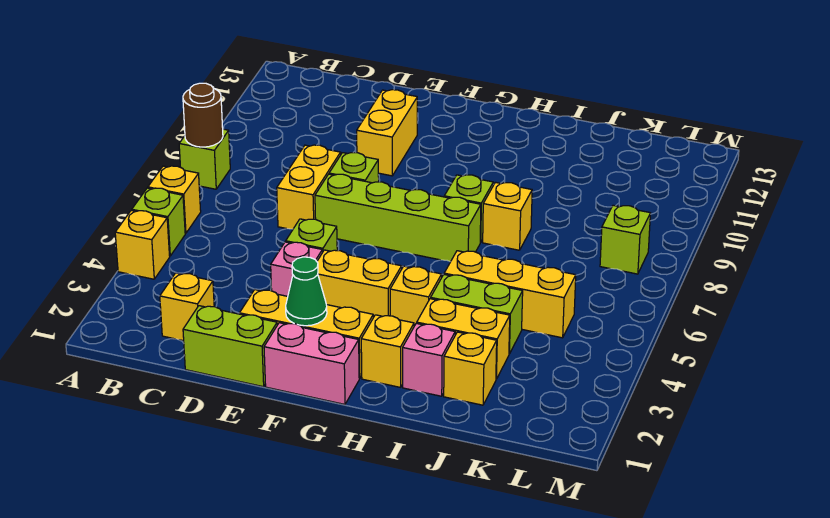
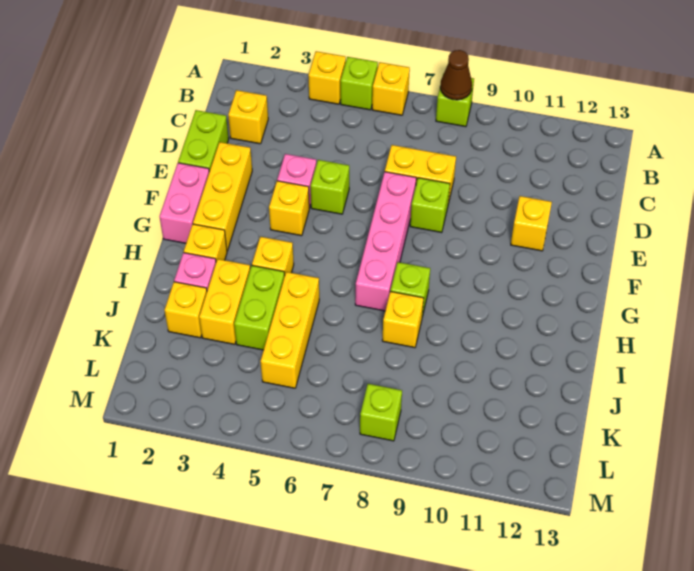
brown round brick A8 level 2 -> brown cone A8 level 2
lime brick E7:H7 level 1 -> pink brick E7:H7 level 1
yellow brick E10:E11 level 1 -> yellow brick E11 level 1
green cone F2 level 2 -> none
yellow brick F4:G4 level 1 -> yellow brick F4 level 1

